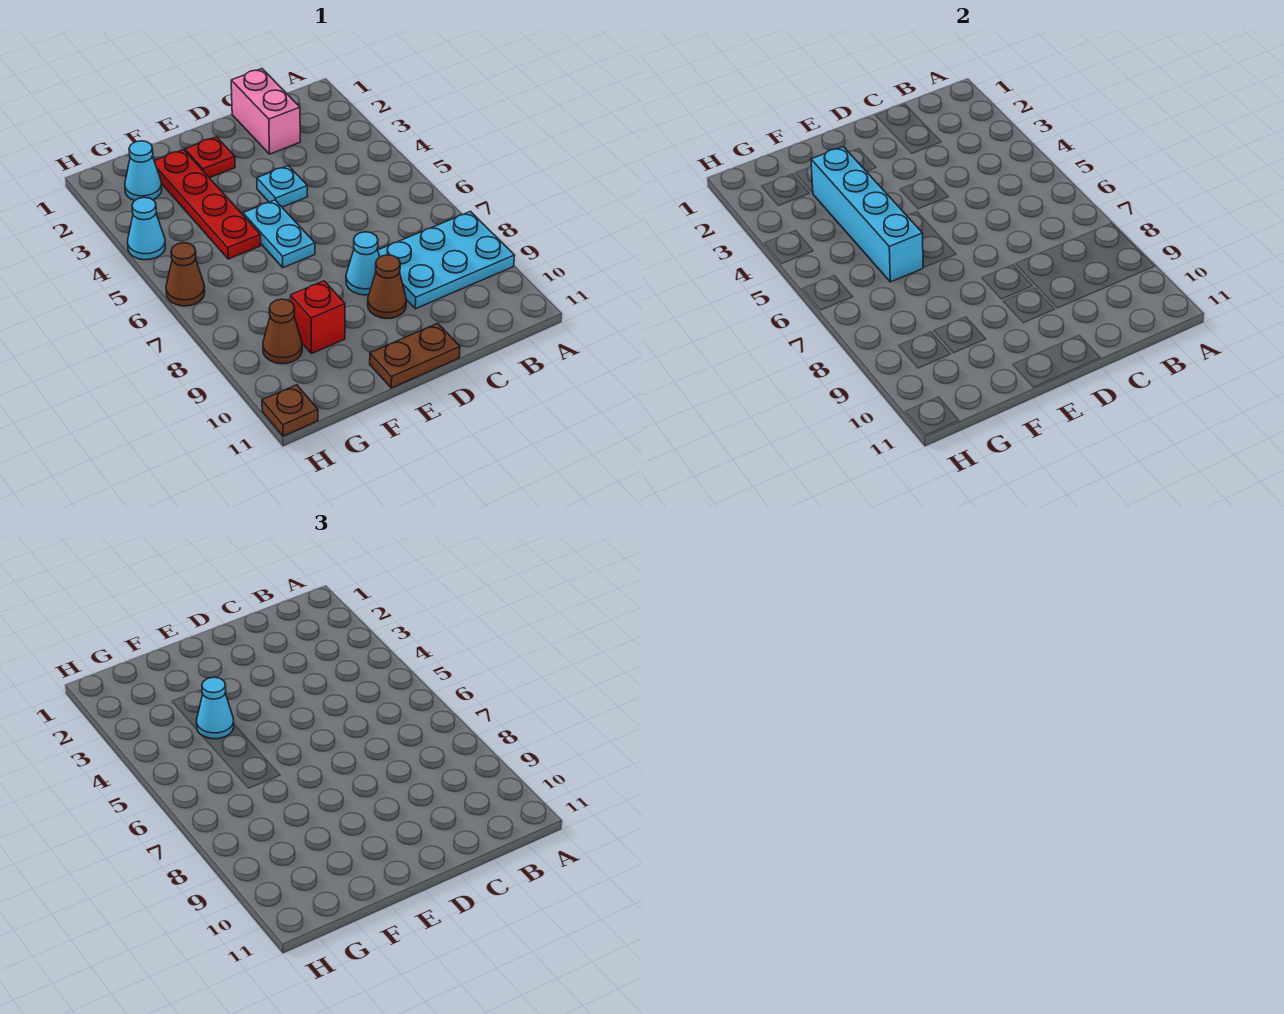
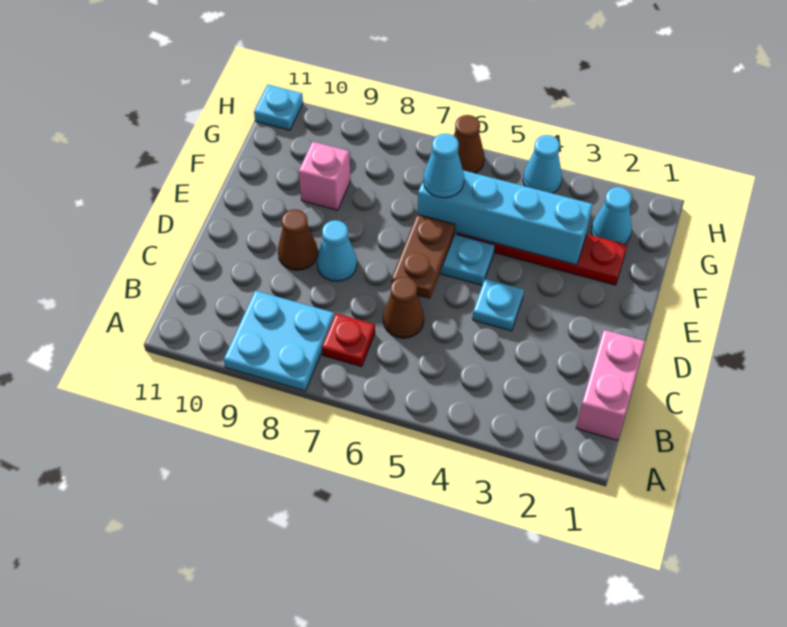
cyan plate A8:C9 level 1 -> cyan plate A8:B9 level 1
pink brick C1:C2 level 1 -> pink brick B1:C1 level 1
brown plate D11:E11 level 1 -> brown plate D6:E6 level 2
red plate E2 level 1 -> red plate B7 level 1
cyan cone F4 level 3 -> cyan cone F6 level 3
red brick F9 level 1 -> pink brick F9 level 1
brown cone G9 level 1 -> brown cone C6 level 1
brown plate H11 level 1 -> cyan plate H11 level 1

